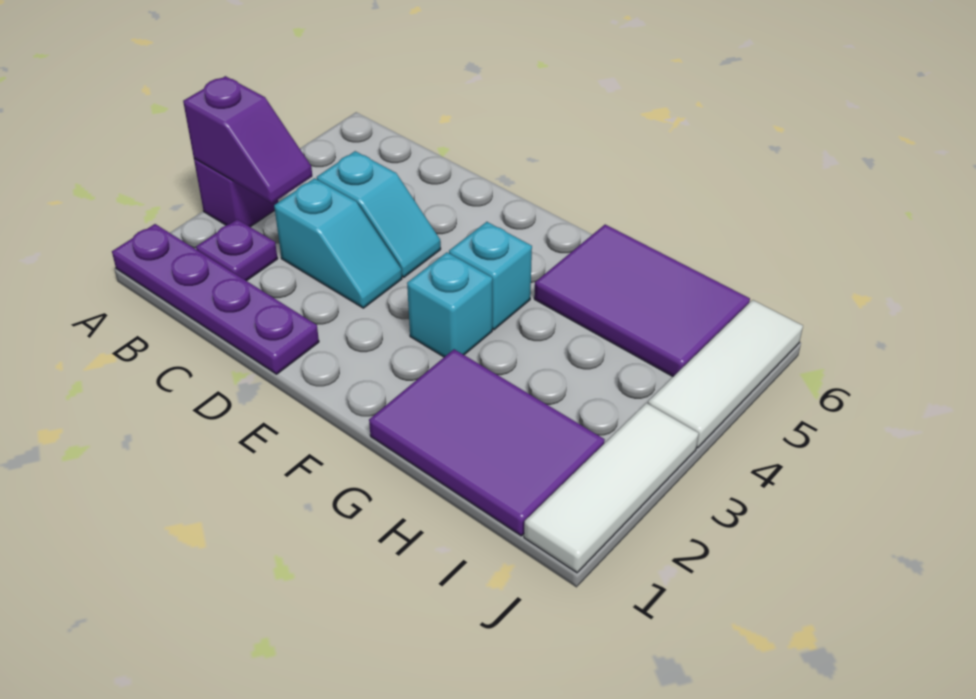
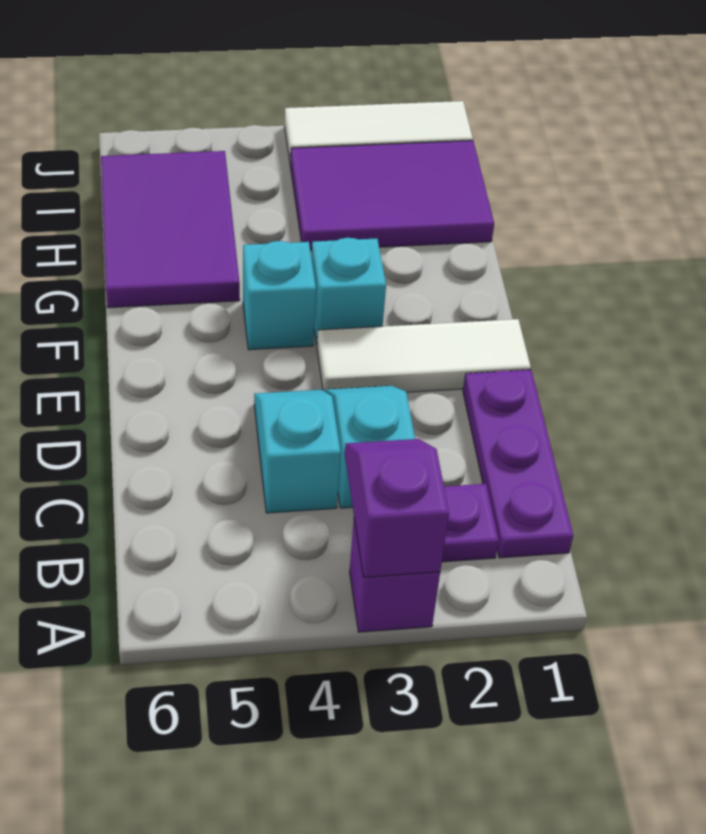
purple plate A1:D1 level 1 -> purple plate B1:D1 level 1
purple tile G1:I2 level 1 -> purple tile H1:I3 level 1
white tile J4:J6 level 1 -> white tile E1:E3 level 1

